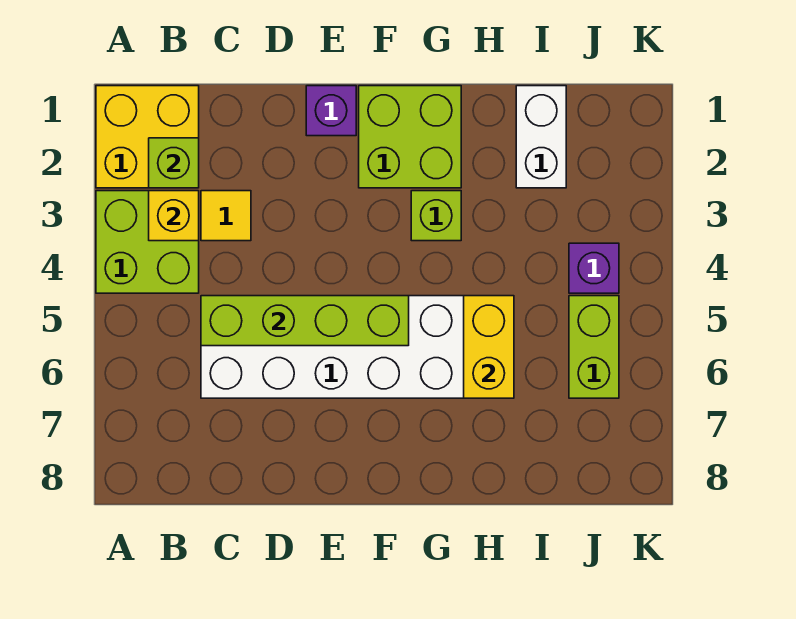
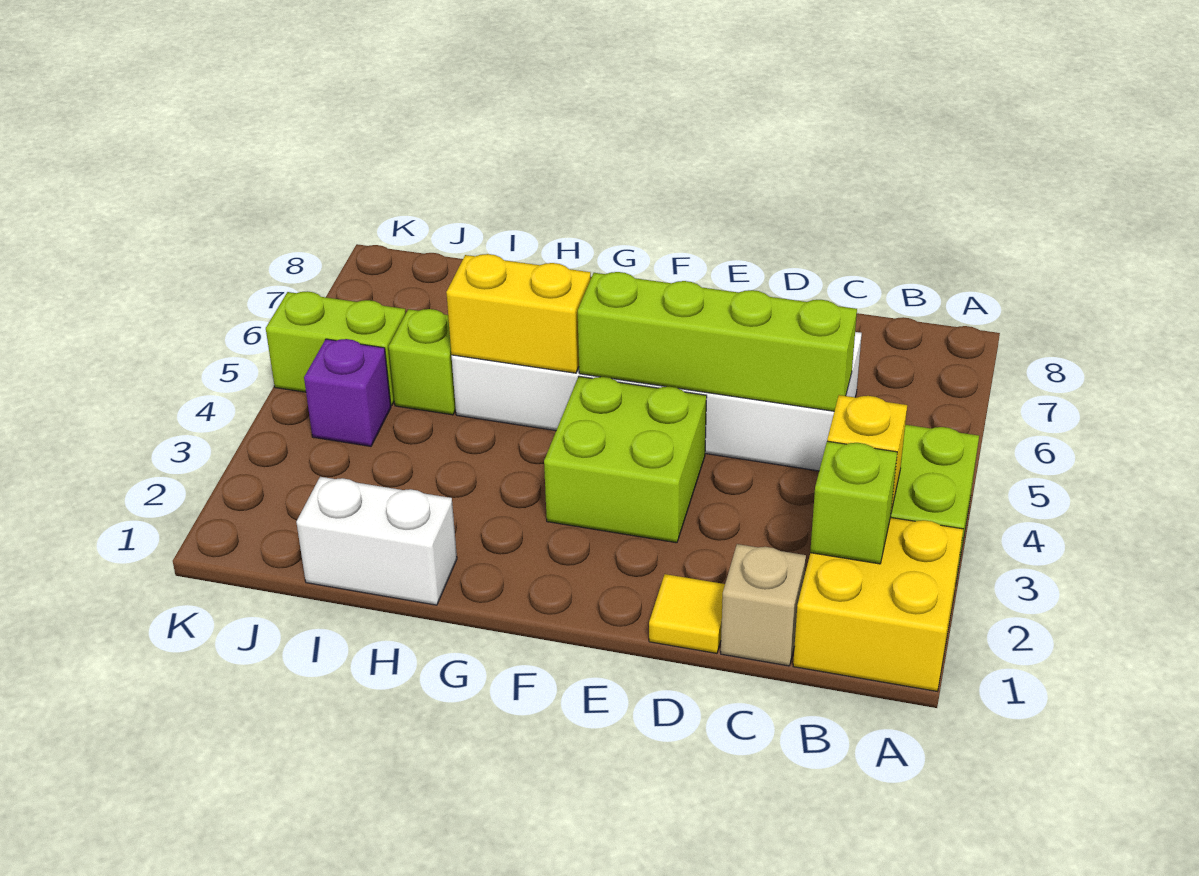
none -> tan brick C1 level 1
yellow tile C3 level 1 -> yellow tile D1 level 1
purple brick E1 level 1 -> none
lime brick F1:G2 level 1 -> lime brick E3:F4 level 1
lime brick G3 level 1 -> lime brick I5 level 1
yellow brick H5:H6 level 2 -> yellow brick G5:H5 level 2
white brick I1:I2 level 1 -> white brick H1:I1 level 1
lime brick J5:J6 level 1 -> lime brick J5:K5 level 1

